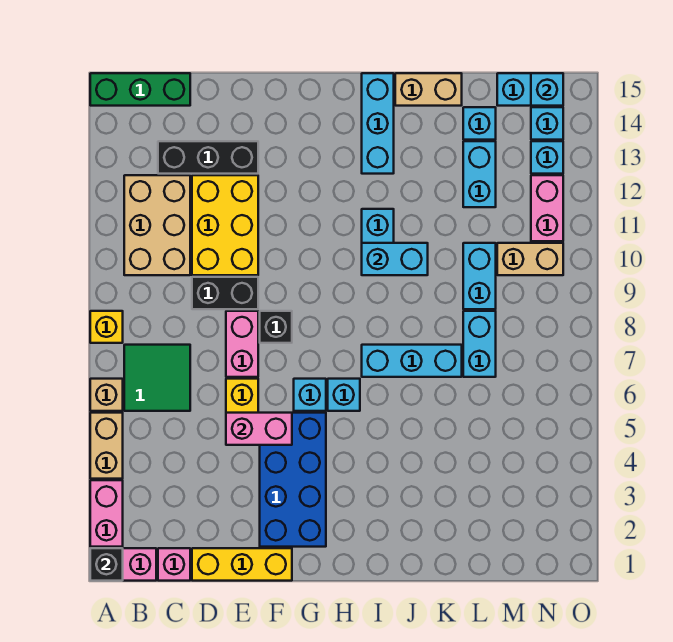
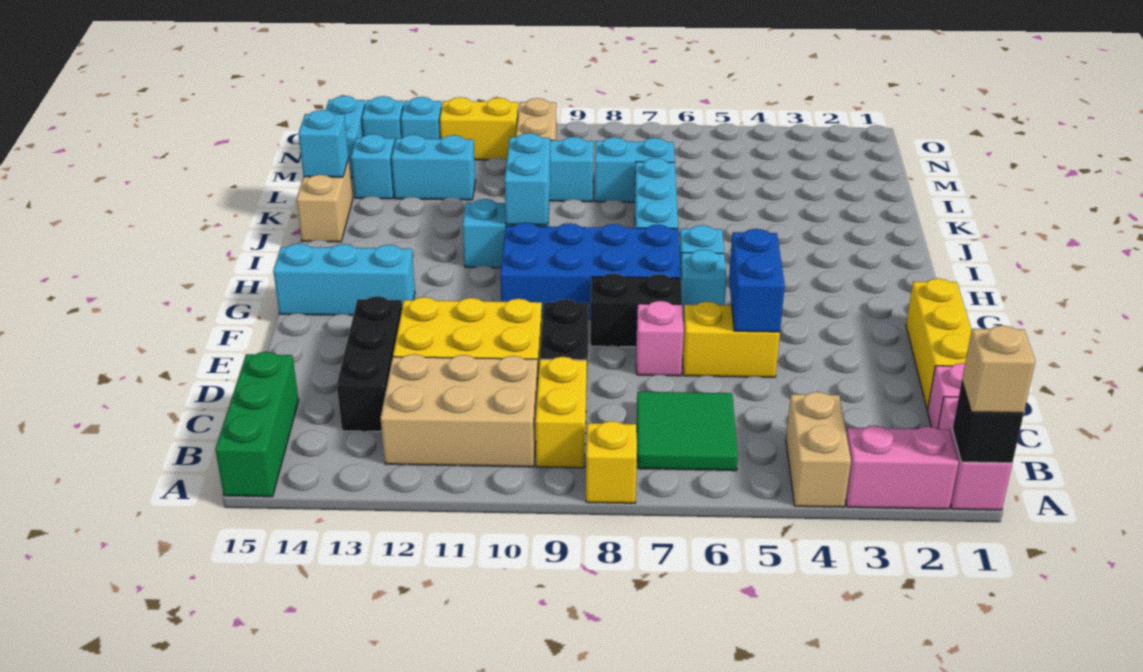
tan brick A4:A5 level 1 -> tan brick A4:B4 level 1
tan brick A6 level 1 -> tan brick A1 level 3
none -> yellow brick B9:C9 level 1
pink brick E5:F5 level 2 -> blue brick E5:F5 level 2
pink brick E7:E8 level 1 -> pink brick E7 level 1
blue brick F2:G5 level 1 -> blue brick G7:H10 level 1
black brick F8 level 1 -> black brick F7:F8 level 1
cyan brick I13:I15 level 1 -> cyan brick G13:G15 level 1
pink brick N11:N12 level 1 -> yellow brick N11:N12 level 1
cyan brick N15 level 2 -> cyan brick K15 level 2

